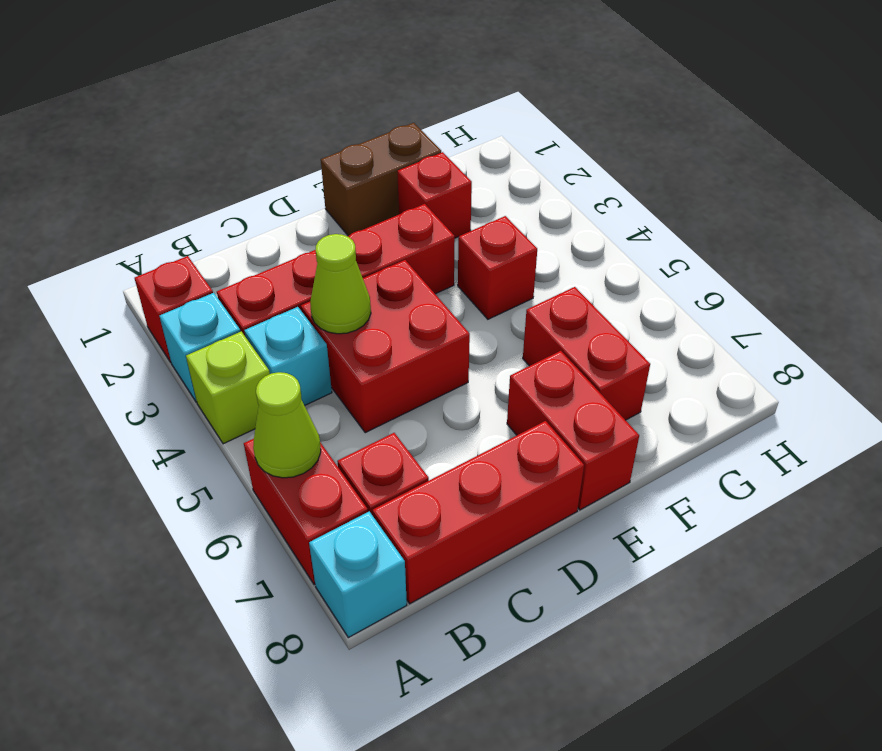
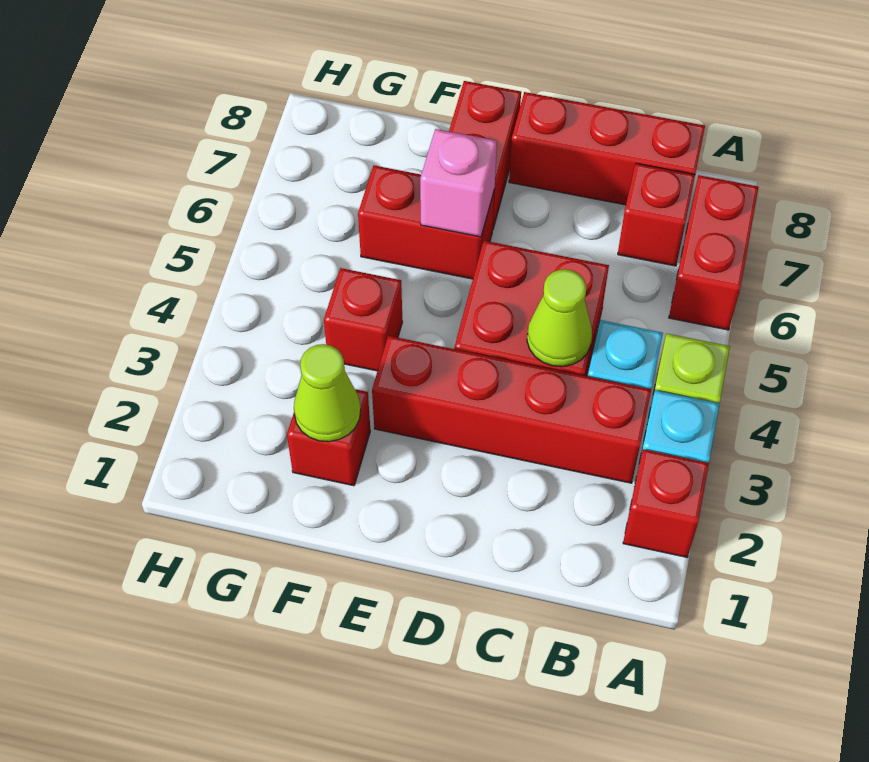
lime cone A6 level 2 -> lime cone F2 level 2
cyan brick A8 level 1 -> none
brown brick E1:F1 level 1 -> none
none -> pink brick E6 level 2
red brick F6:F7 level 1 -> red brick E6:F6 level 1

